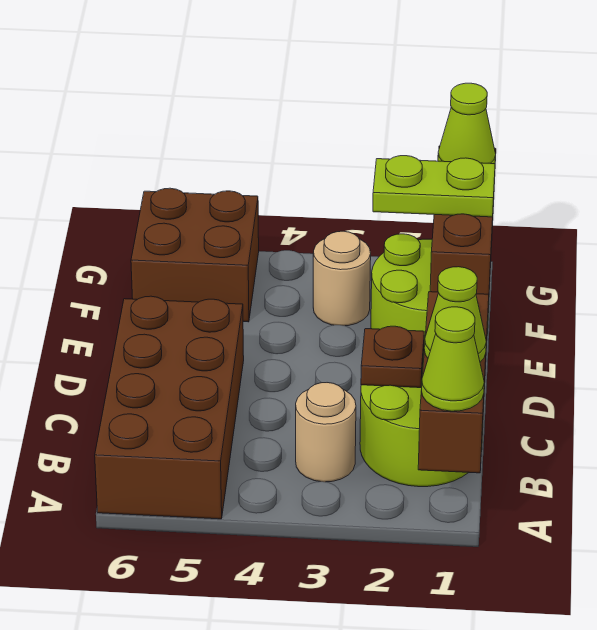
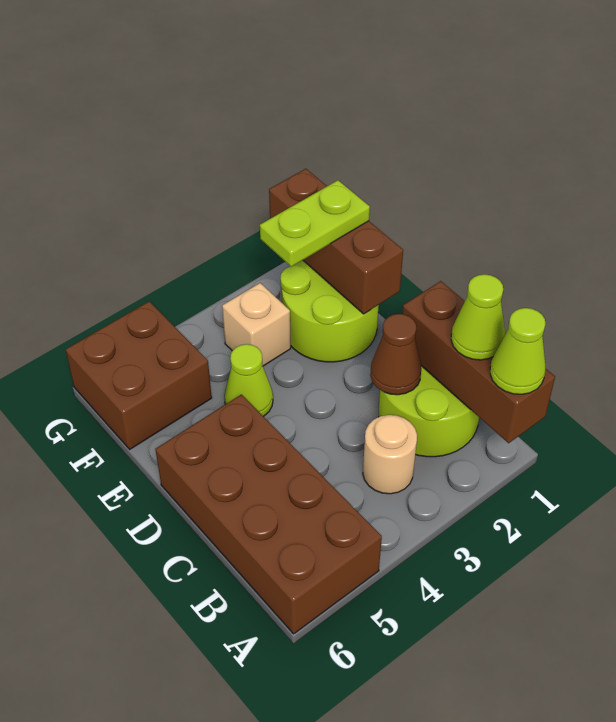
brown plate C2 level 2 -> brown cone C2 level 2
tan round brick F3 level 1 -> tan brick F3 level 1
lime cone G1 level 3 -> lime cone E4 level 1

